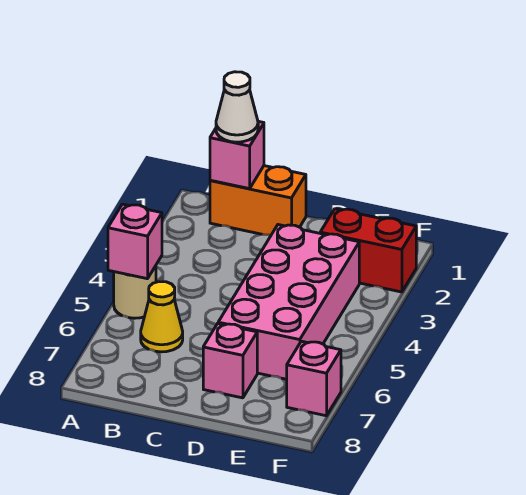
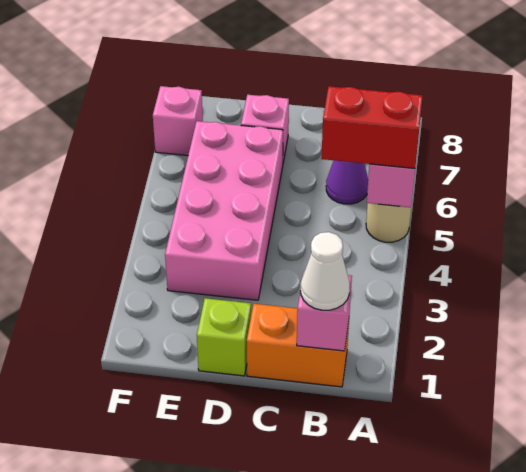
yellow cone B6 level 1 -> purple cone B6 level 1
none -> lime brick D1 level 1
red brick E2:F2 level 1 -> red brick A5:B5 level 3

